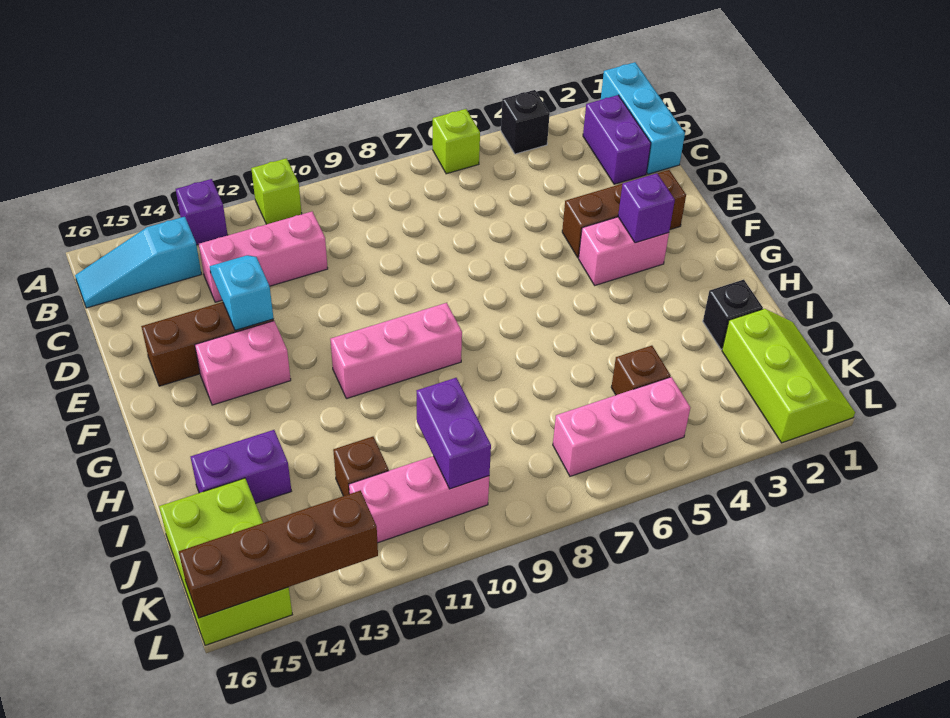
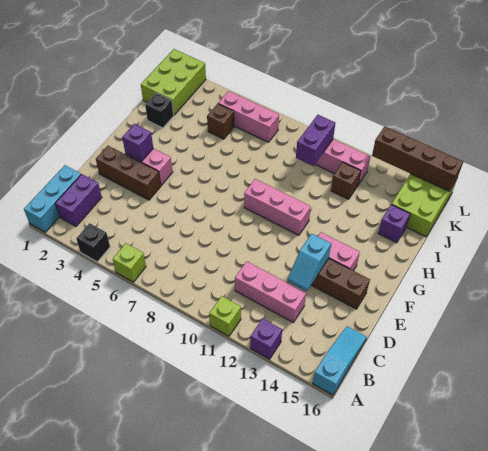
cyan slope B14:B16 level 1 top 14 -> cyan slope A16:C16 level 1 top A
purple brick I14:I15 level 1 -> purple brick I15 level 1
lime slope J1:L2 level 1 top 2 -> lime brick J1:L2 level 1

